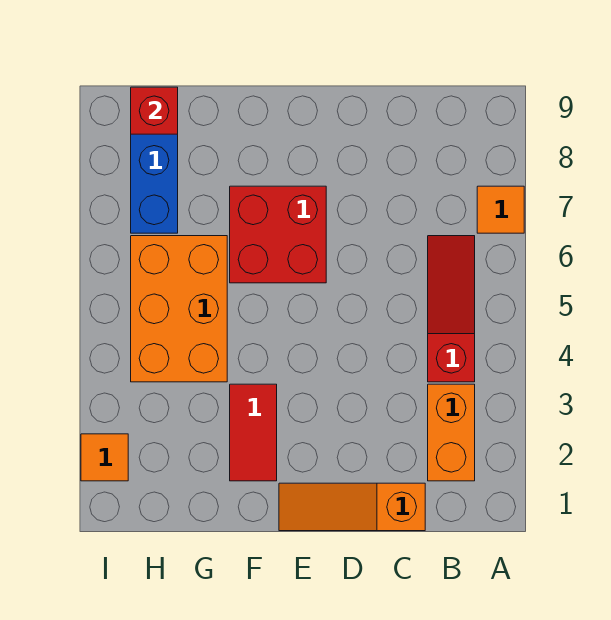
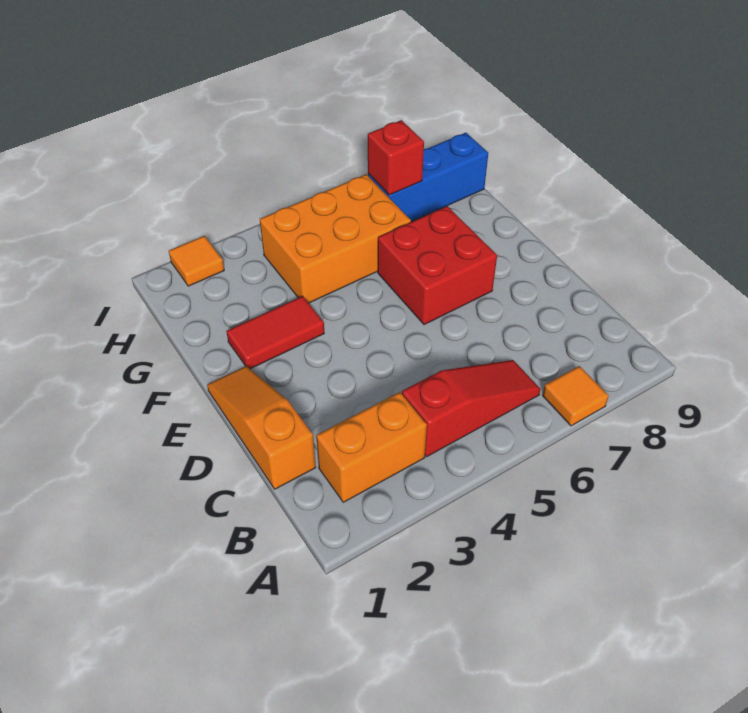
red brick H9 level 2 -> red brick H7 level 2

